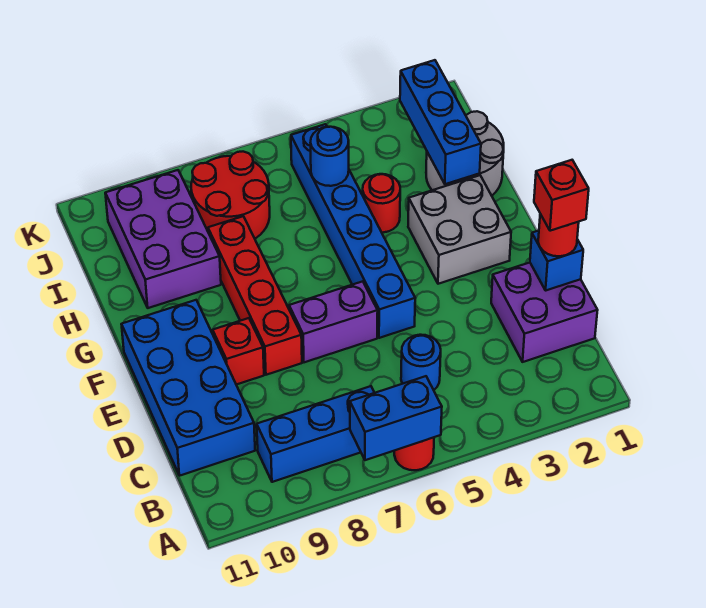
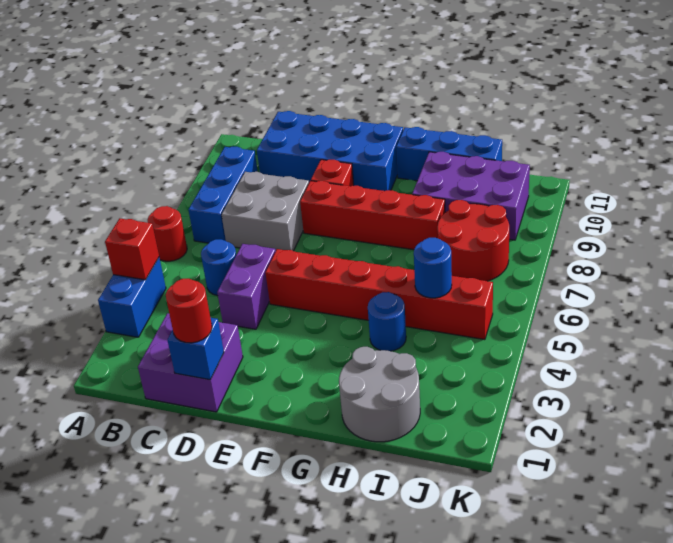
blue brick A6:A7 level 2 -> blue brick A3:A4 level 1
red brick D1 level 4 -> red brick A4 level 2
blue brick E5:J5 level 1 -> red brick E5:J5 level 1
purple brick E6:E7 level 1 -> purple brick D4:D5 level 1
grey brick F2:G3 level 1 -> grey brick C7:D8 level 1
blue brick H2:J2 level 2 -> blue brick G11:I11 level 1
red round brick H4 level 1 -> blue round brick H4 level 1

